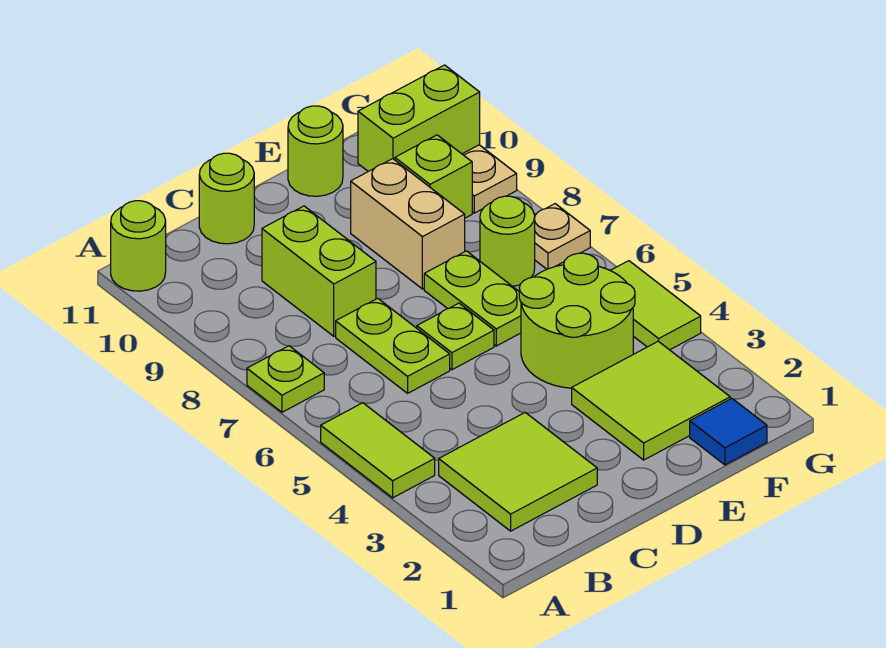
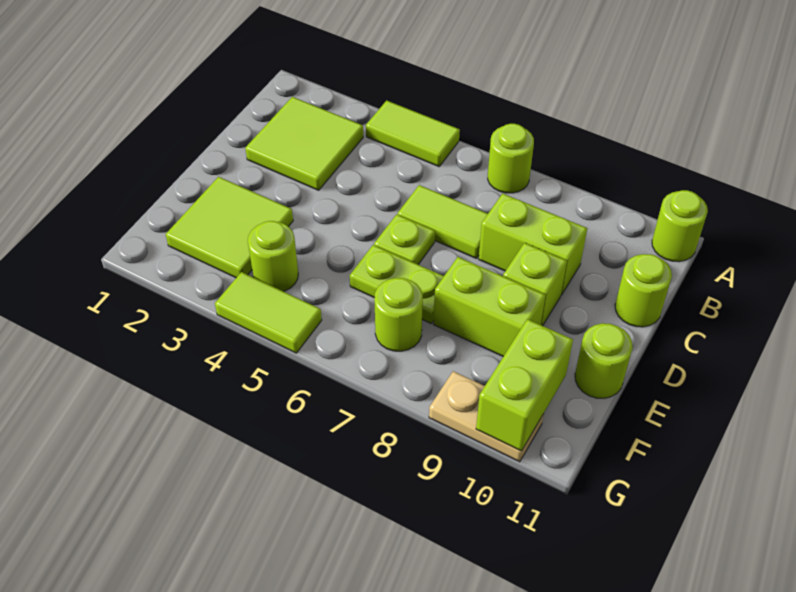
lime plate A7 level 1 -> lime round brick A7 level 1
lime plate C6:C7 level 1 -> lime tile C6:C7 level 1
lime round brick E4:F5 level 1 -> lime round brick F4 level 1
tan brick E8:E9 level 1 -> lime brick E8:E9 level 1
blue tile F1 level 1 -> none
lime brick F9 level 1 -> lime brick D9 level 1
tan plate G7 level 1 -> none

